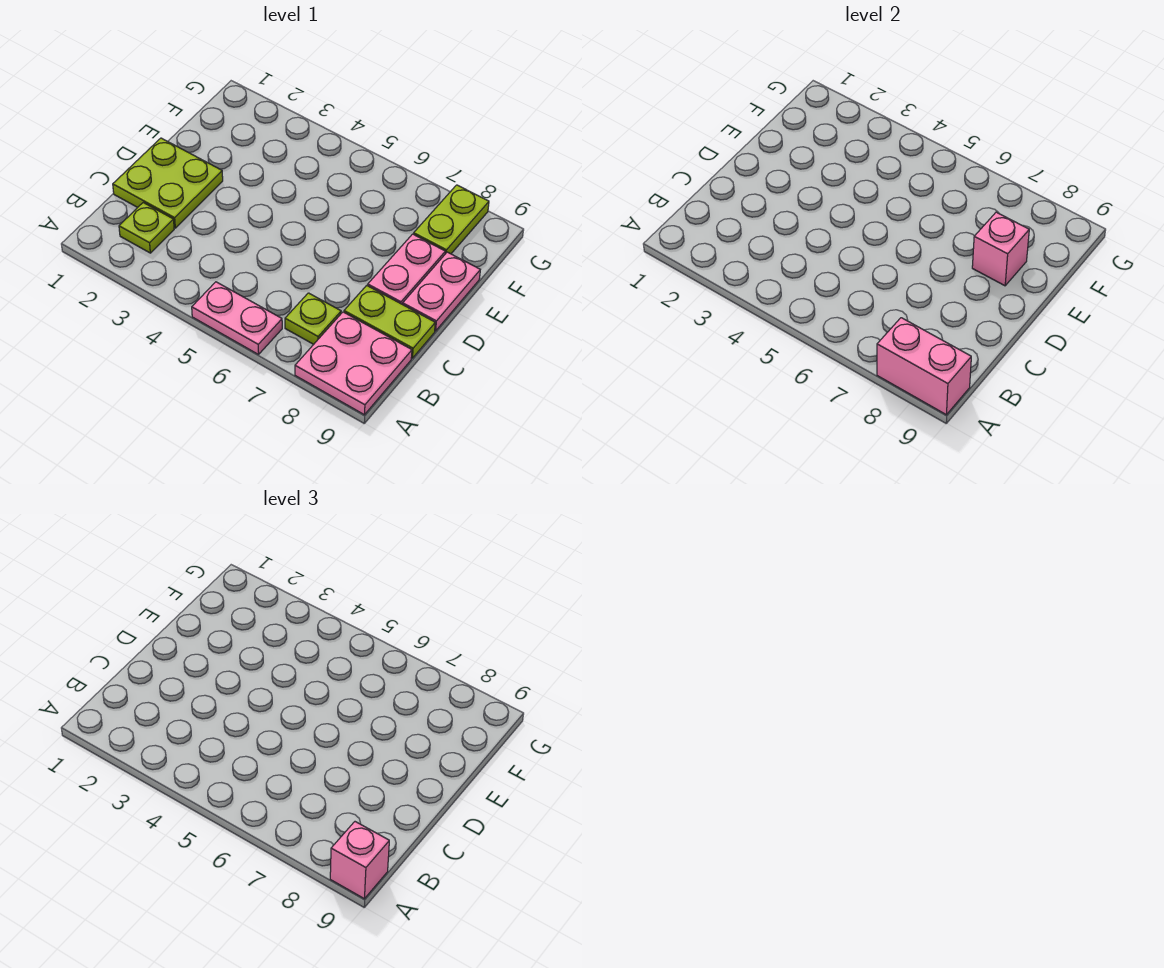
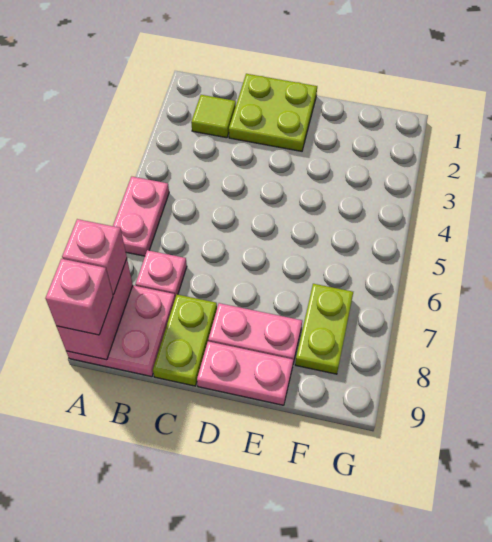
lime plate B2 level 1 -> lime tile B2 level 1
lime plate B7 level 1 -> pink plate B7 level 1
pink brick E8 level 2 -> pink brick A8 level 3
lime plate F8:G8 level 1 -> lime plate F7:F8 level 1

